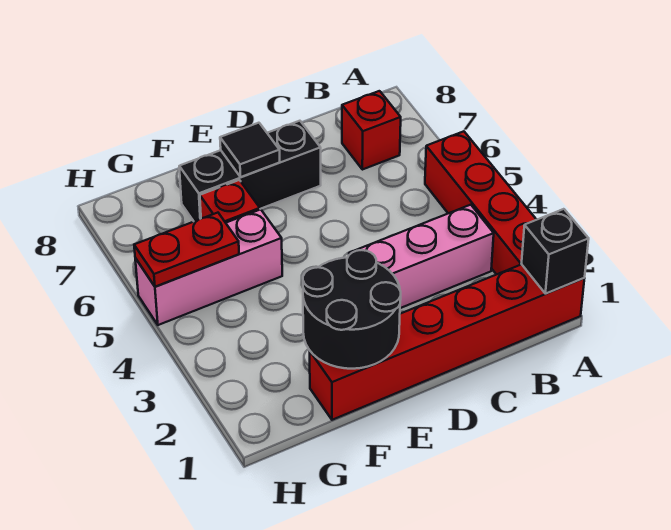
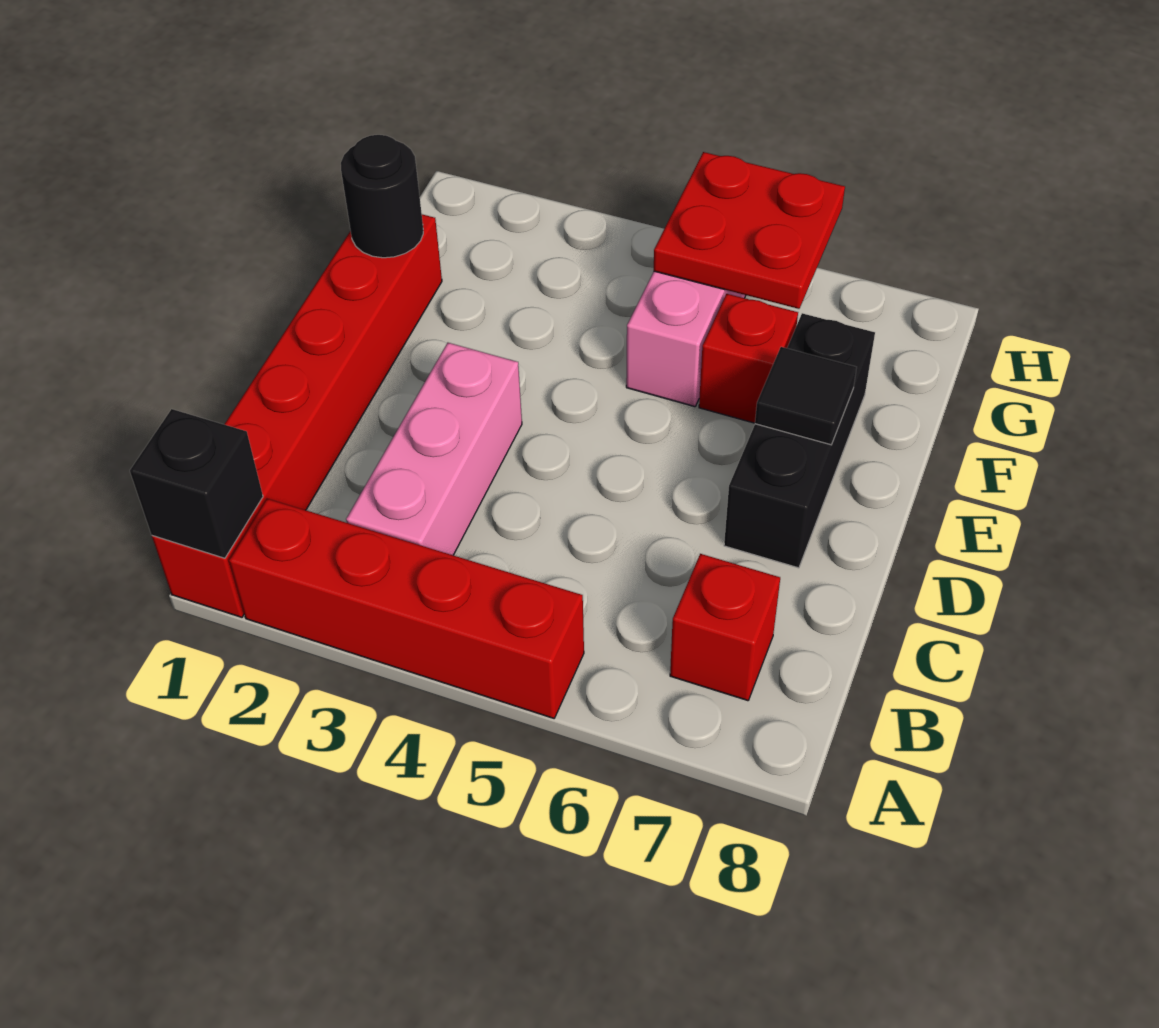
black round brick E1:F2 level 2 -> black round brick F1 level 2
red plate G5:H5 level 2 -> red plate G5:H6 level 2

